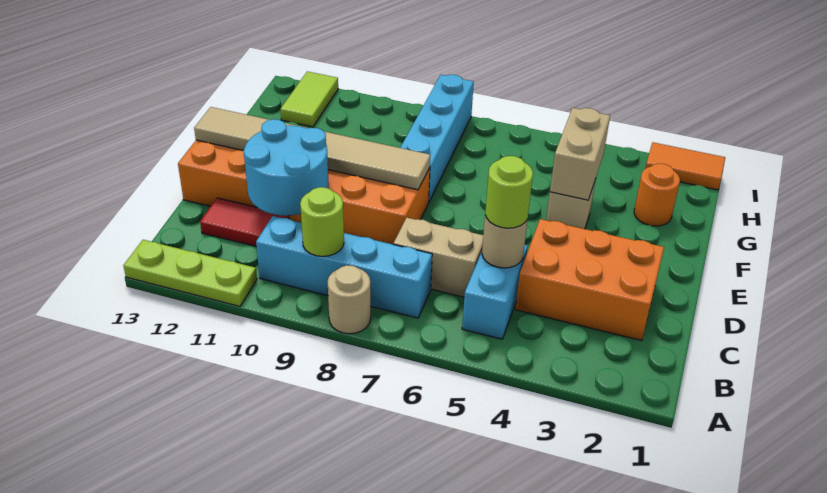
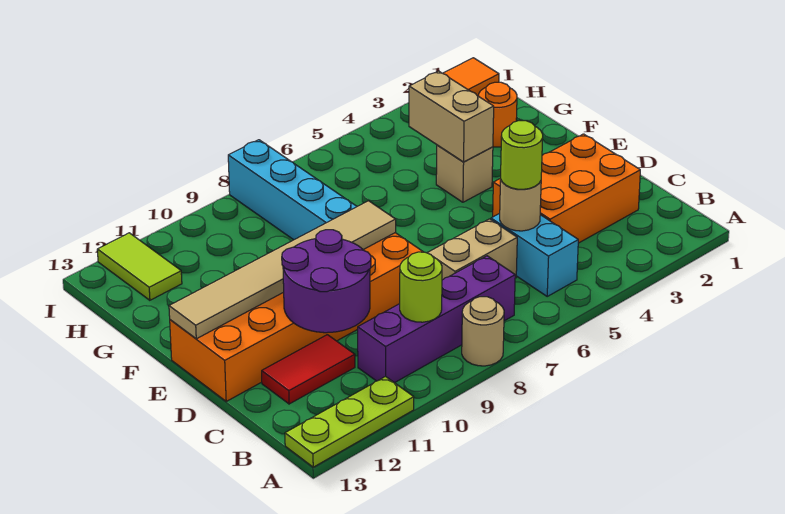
cyan brick B7:B10 level 1 -> purple brick B7:B10 level 1
cyan round brick C10:D11 level 2 -> purple round brick C10:D11 level 2

